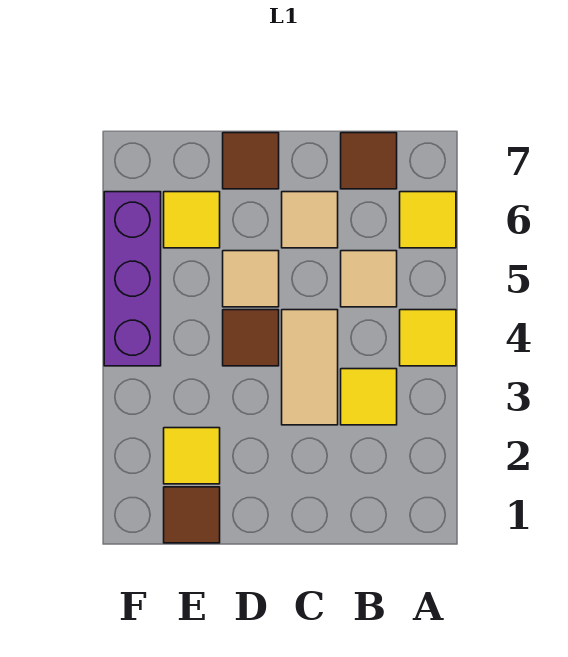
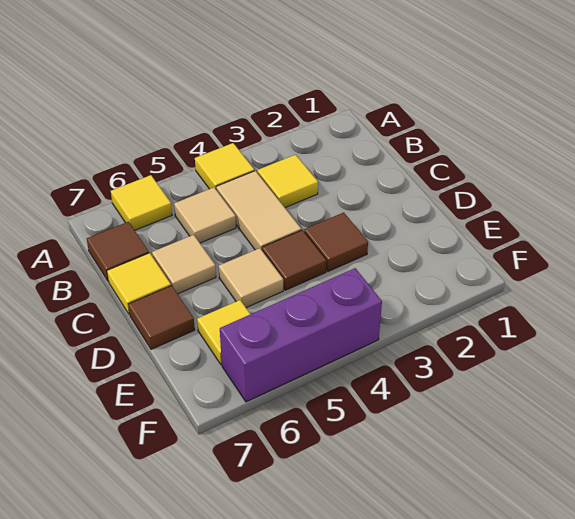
tan tile C3:C4 level 1 -> tan tile B4:C4 level 1
brown tile E1 level 1 -> brown tile D3 level 1
yellow tile E2 level 1 -> yellow tile C7 level 1

